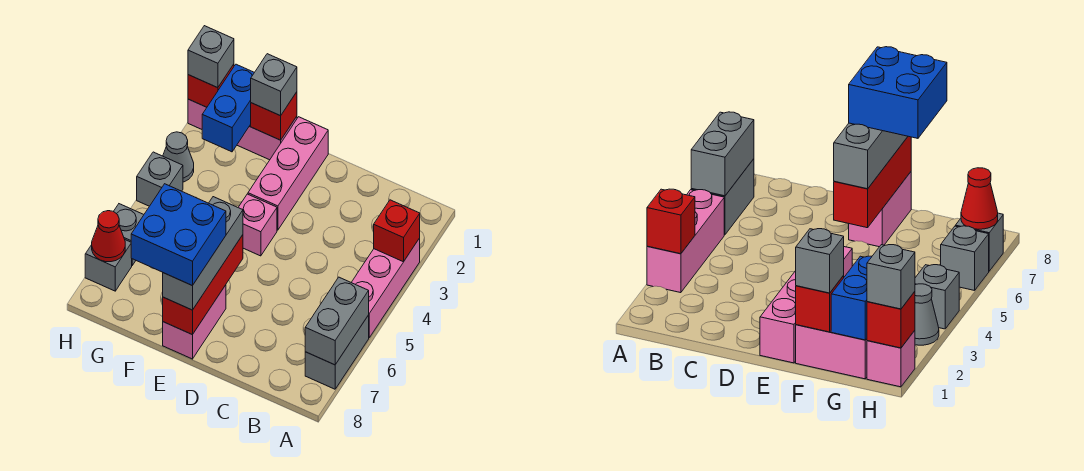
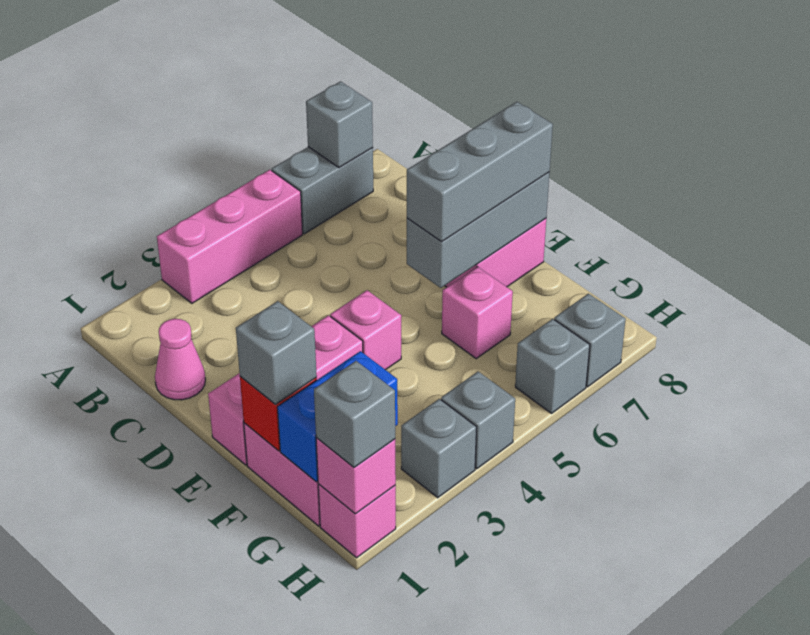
red brick A3 level 2 -> none
grey brick A6:A7 level 2 -> grey brick A7 level 2
none -> pink cone C1 level 1
red brick E6:E8 level 2 -> grey brick E6:E8 level 2
blue brick E7:F8 level 4 -> none
none -> pink brick F6 level 1
red brick H1 level 2 -> pink brick H1 level 2
grey cone H3 level 1 -> grey brick H3 level 1
red cone H7 level 2 -> none

